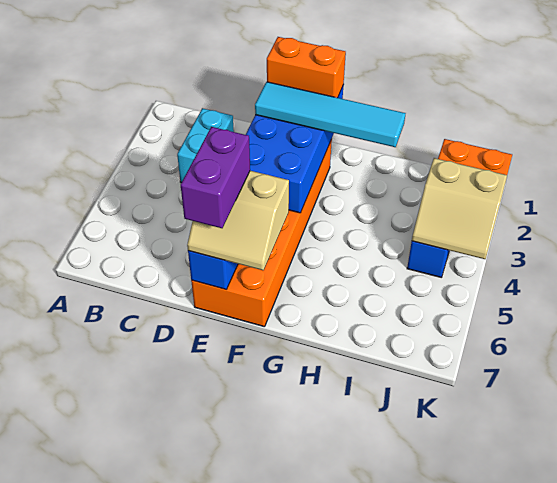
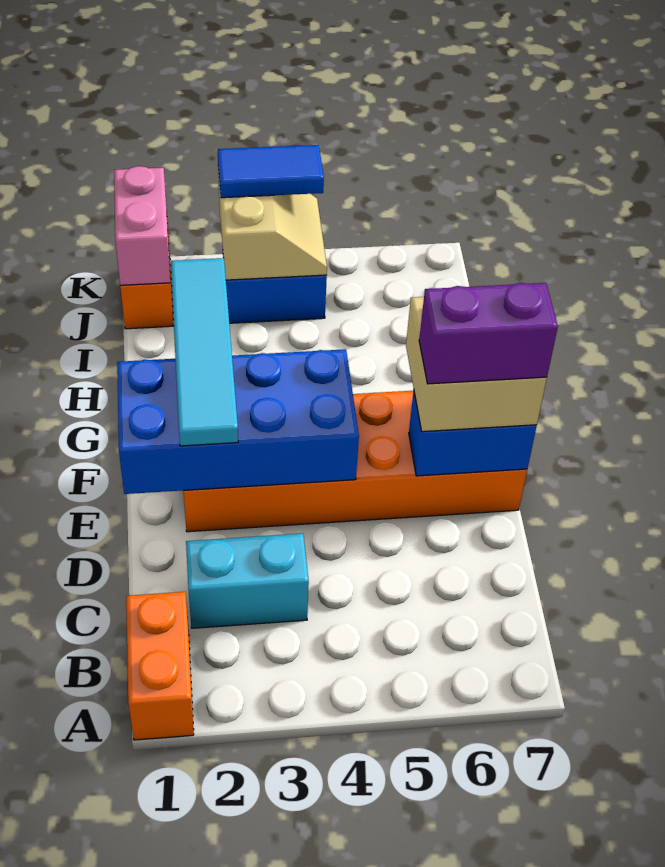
orange brick E1:F1 level 3 -> orange brick A1:B1 level 1
tan slope E6:F7 level 3 top 6 -> tan brick E6:F7 level 3
none -> pink brick J1:K1 level 2
none -> blue tile K3:K4 level 3

